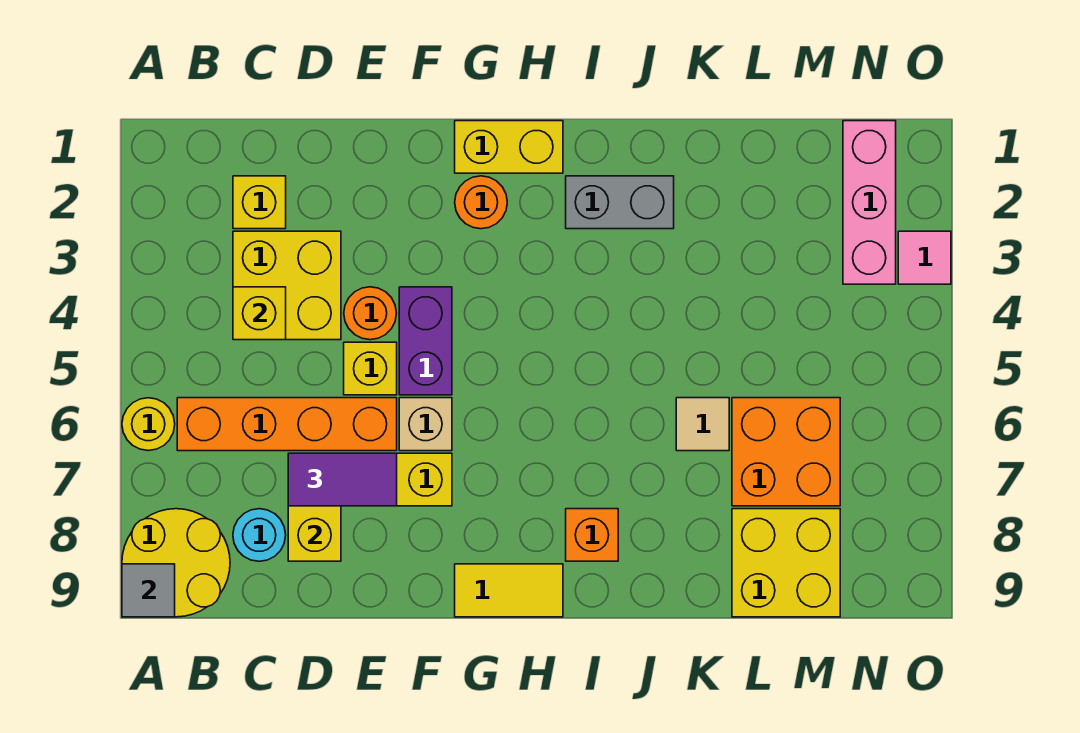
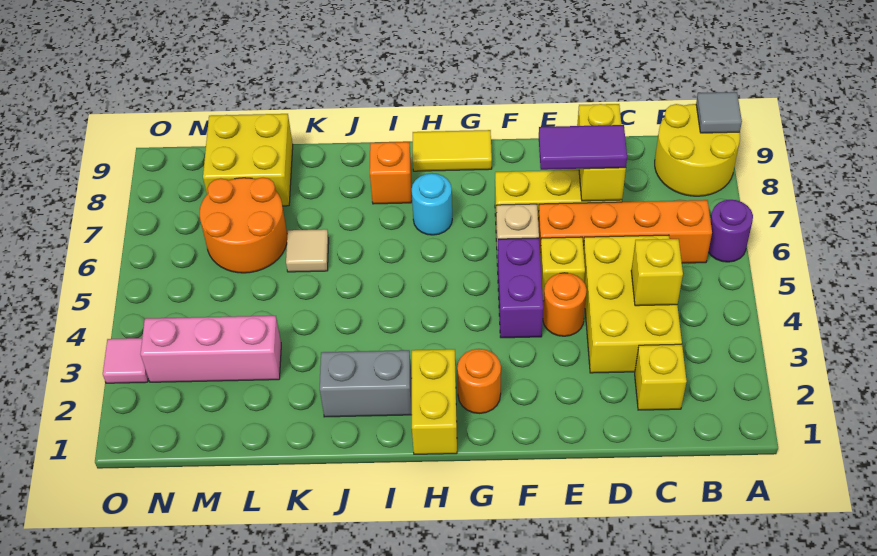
yellow round brick A6 level 1 -> purple round brick A6 level 1
yellow brick C3:D4 level 1 -> yellow brick C3:D5 level 1
cyan round brick C8 level 1 -> cyan round brick H7 level 1
yellow brick G1:H1 level 1 -> yellow brick H1:H2 level 1
orange brick L6:M7 level 1 -> orange round brick L6:M7 level 1
pink brick N1:N3 level 1 -> pink brick L3:N3 level 1

